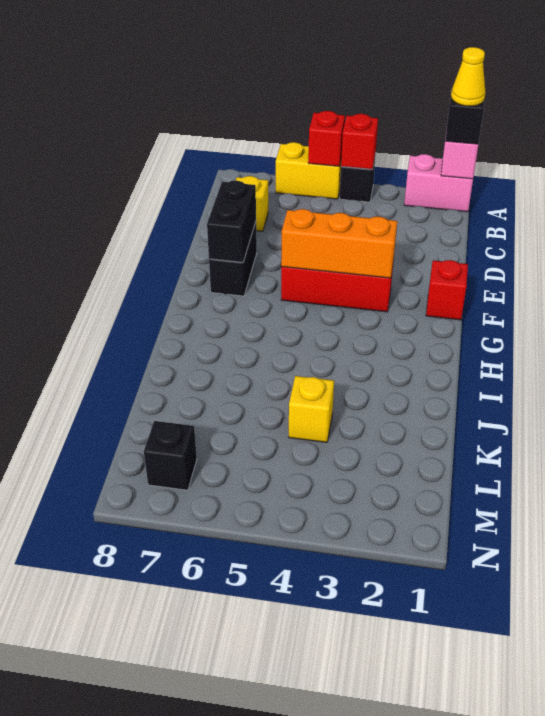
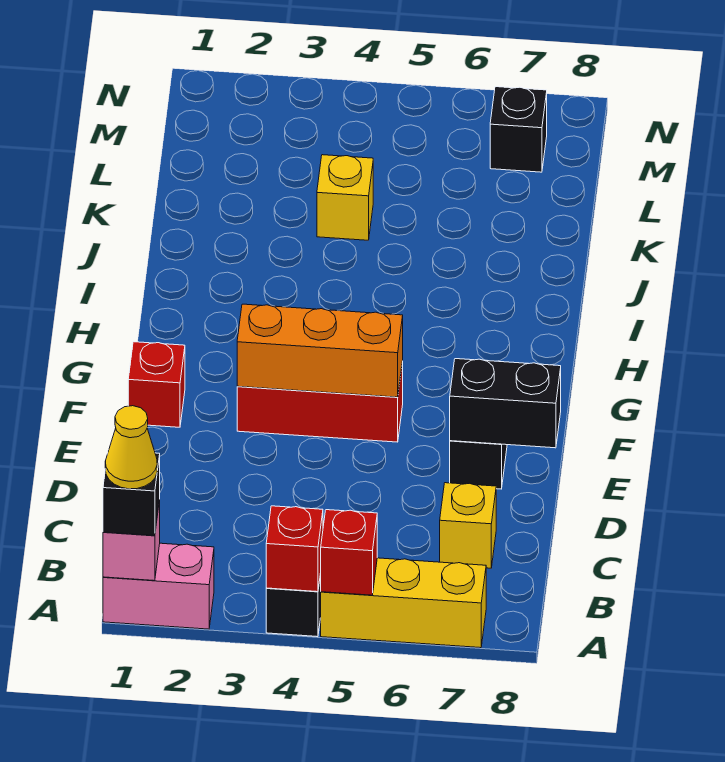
yellow brick A5:A6 level 1 -> yellow brick A5:A7 level 1
black brick E7:F7 level 2 -> black brick E7:E8 level 2

